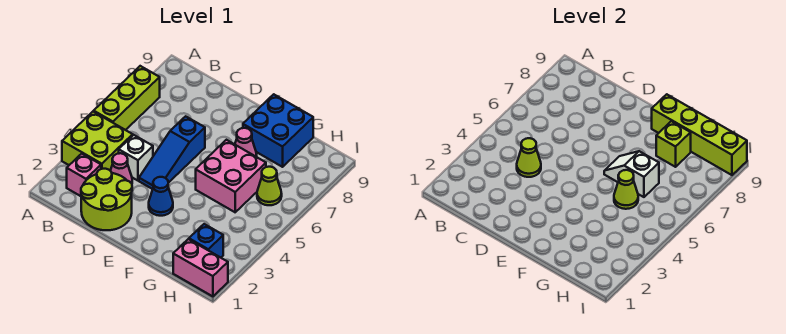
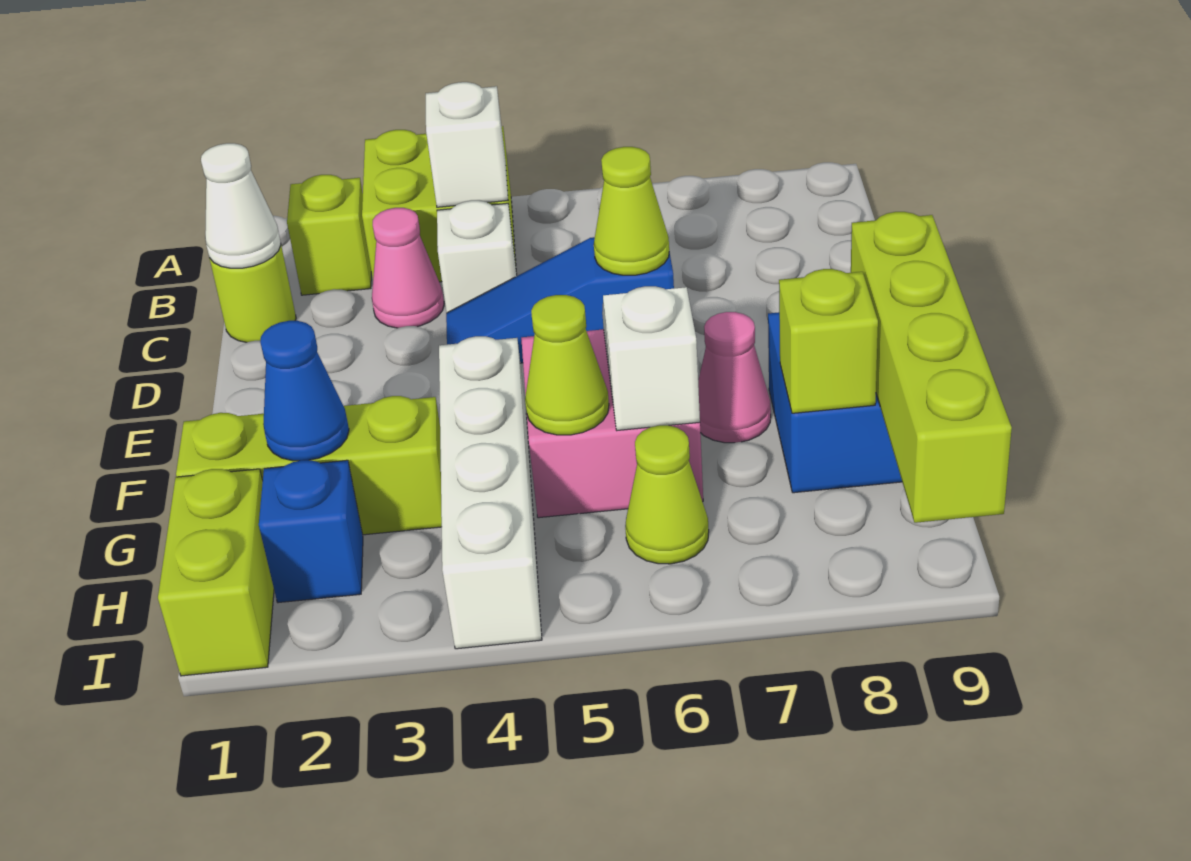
lime brick A5:A7 level 1 -> lime brick G1:G3 level 1
pink brick B2 level 1 -> lime brick B2 level 1
none -> white brick B4 level 2
lime round brick C1:D2 level 1 -> lime round brick C1 level 1
none -> white cone C1 level 2
lime cone C4 level 2 -> lime cone D6 level 2
blue cone E3 level 1 -> blue cone G2 level 2
none -> white brick F4:I4 level 1
pink brick H1:I1 level 1 -> lime brick H1:I1 level 1

